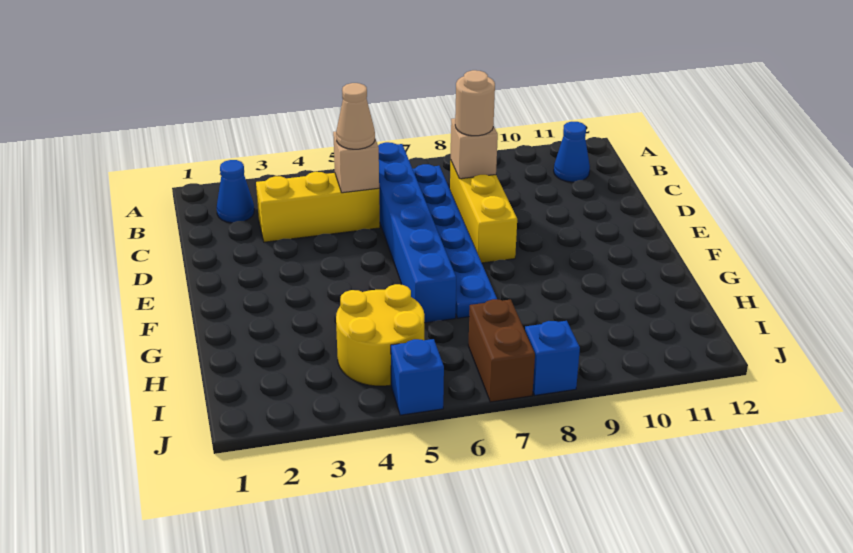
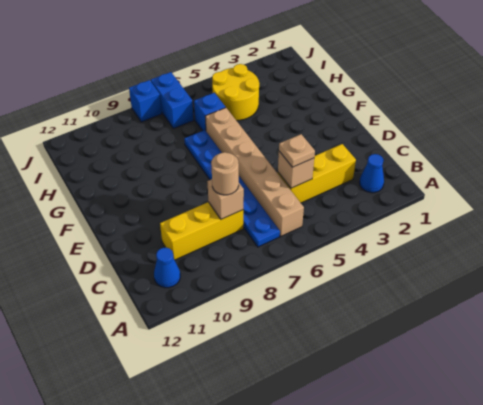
blue brick B6:G6 level 1 -> tan brick B6:G6 level 1
tan cone C5 level 3 -> tan plate C5 level 3
yellow brick C8:E8 level 1 -> yellow brick C8:C10 level 1
brown brick I7:J7 level 1 -> blue brick I7:J7 level 1
blue brick J5 level 1 -> blue brick H6 level 1

